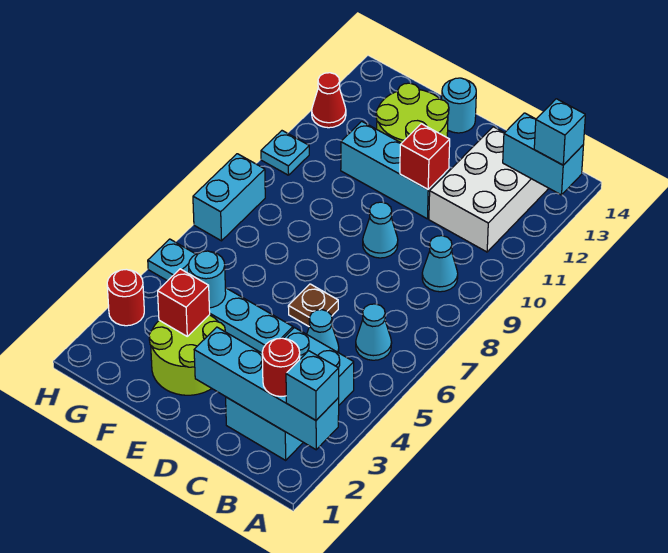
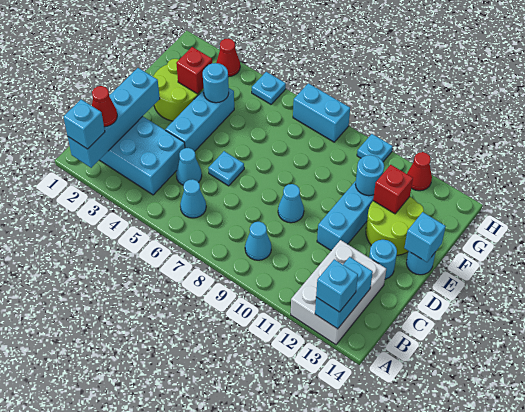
red round brick B2 level 3 -> red cone B2 level 3
white brick B11:C13 level 1 -> white brick A12:C13 level 1
brown plate D6 level 1 -> cyan plate D6 level 1
red brick D11 level 2 -> red brick F12 level 2
none -> cyan round brick D13 level 1
none -> cyan brick E14 level 2
none -> cyan round brick F11 level 2
red round brick H3 level 1 -> red cone H3 level 1

